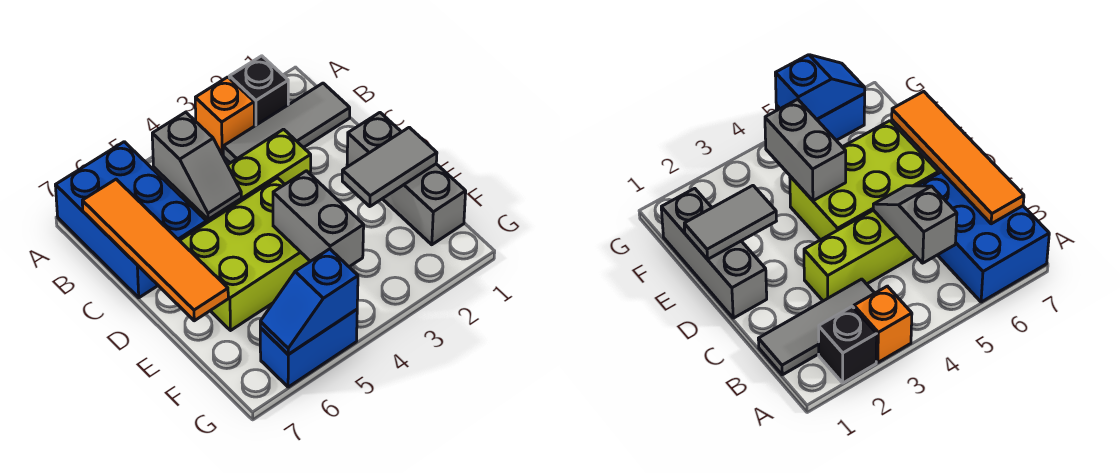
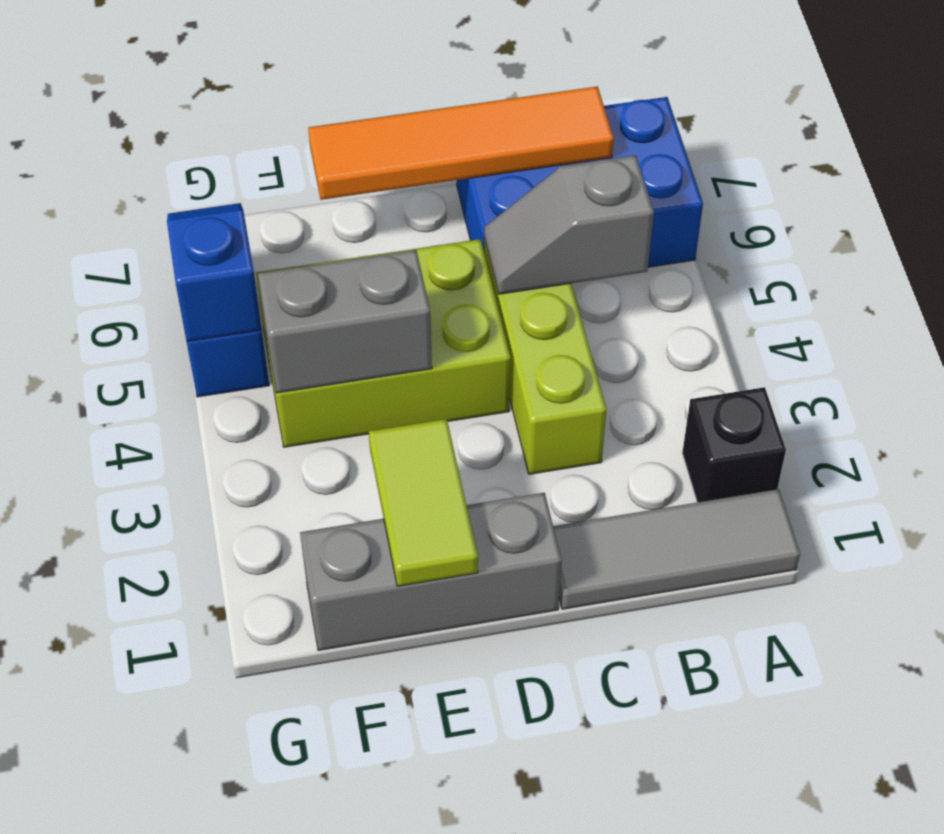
orange brick A3 level 1 -> none
grey tile B1:B3 level 1 -> grey tile A1:C1 level 1
lime brick D4:E6 level 1 -> lime brick D4:F5 level 1
grey tile E1:E2 level 2 -> lime tile E1:E2 level 2

